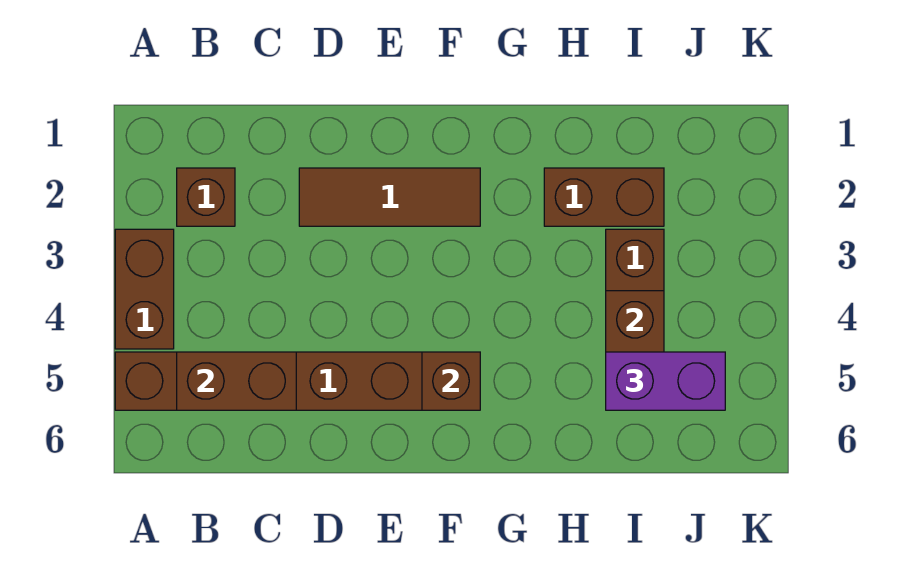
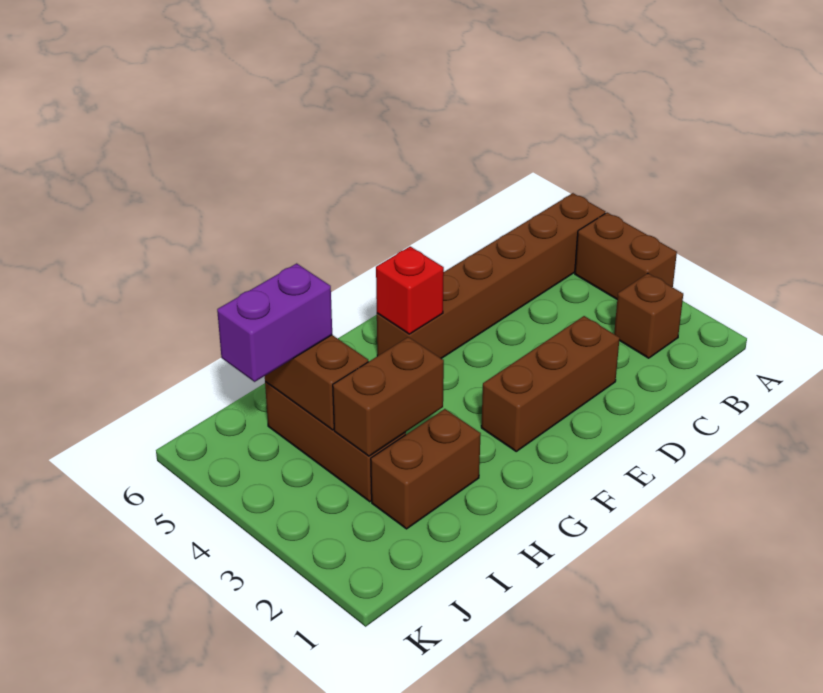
brown brick B5:C5 level 2 -> brown brick H3:I3 level 2
brown tile D2:F2 level 1 -> brown brick D2:F2 level 1
brown brick F5 level 2 -> red brick F5 level 2

